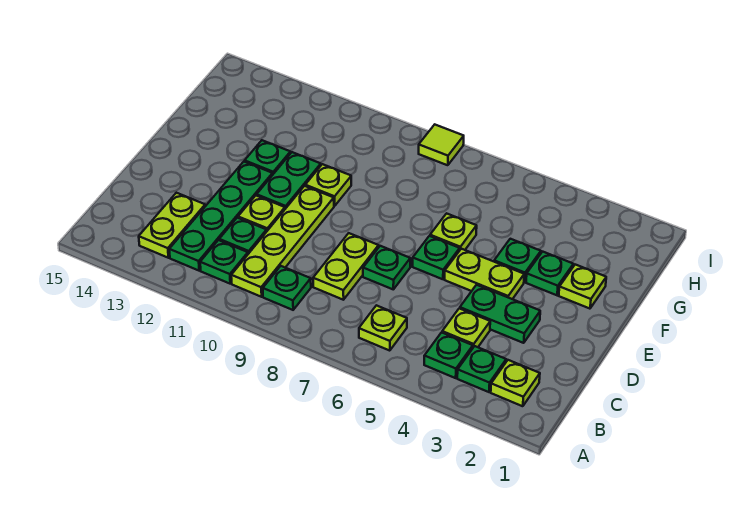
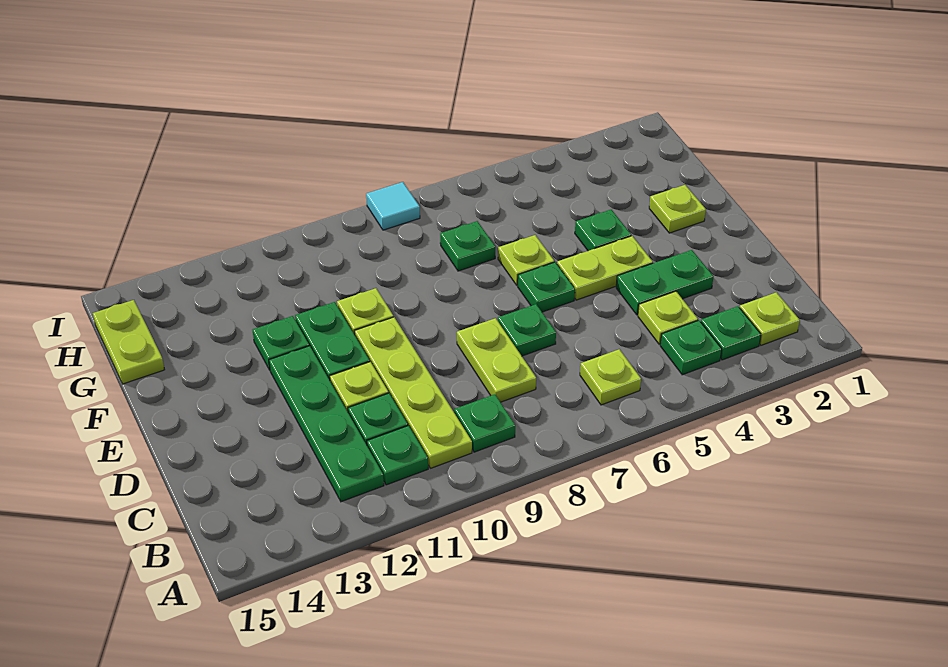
lime plate B13:C13 level 1 -> lime plate G15:H15 level 1
green plate F3 level 1 -> green plate G7 level 1
lime tile I8 level 1 -> cyan tile I8 level 1

